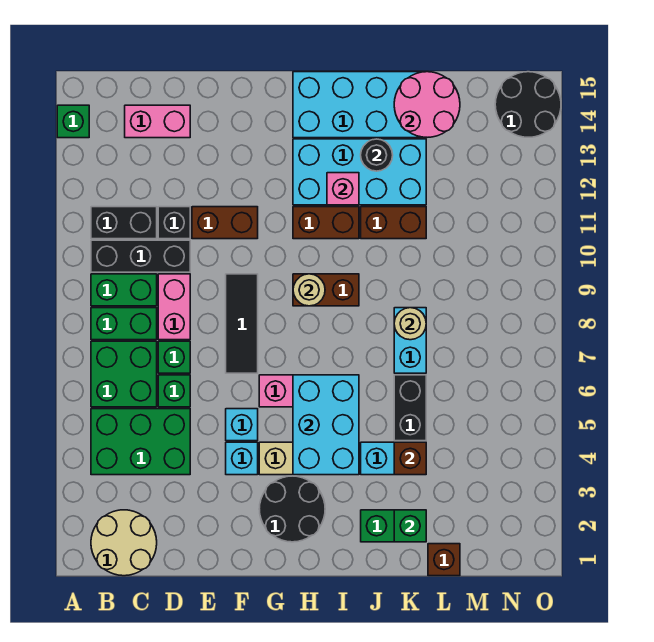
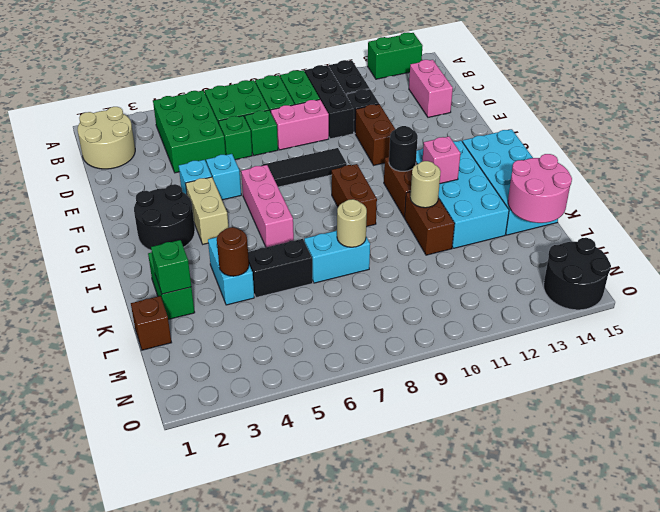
green brick A14 level 1 -> green brick A13:A14 level 1
cyan brick H4:I6 level 2 -> none
tan round brick H9 level 2 -> tan round brick J11 level 2
black round brick J13 level 2 -> black round brick H11 level 2
brown brick K4 level 2 -> brown round brick K4 level 2

